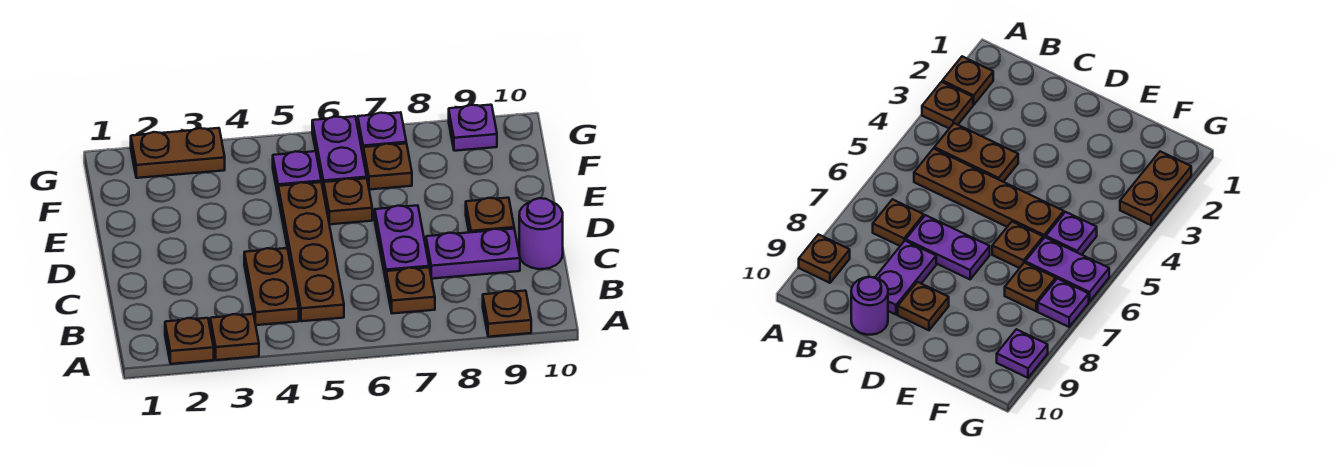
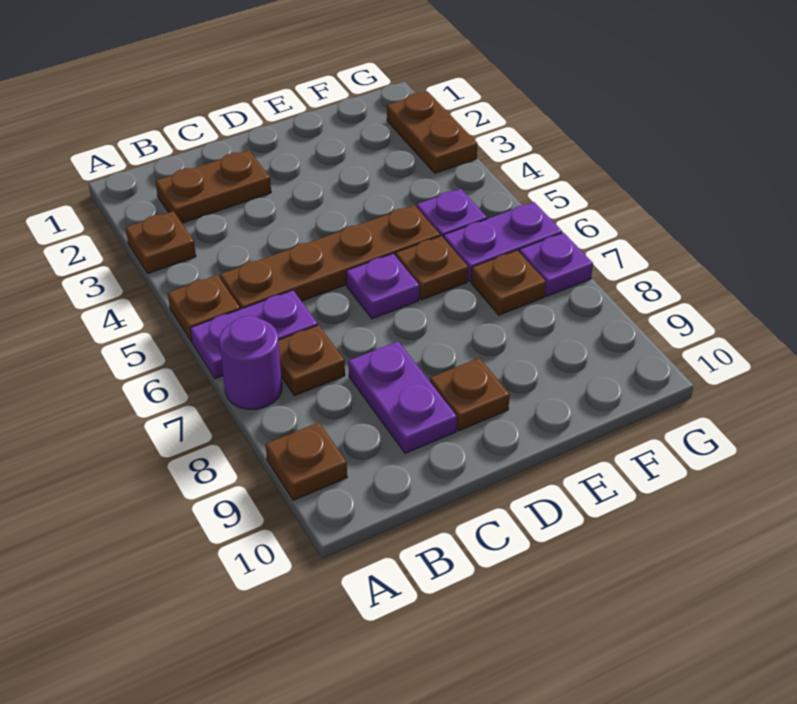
brown plate A2 level 1 -> brown plate A5 level 1
brown plate B4:C4 level 1 -> brown plate B2:C2 level 1
purple plate C7:D7 level 1 -> purple plate A6:B6 level 1
purple round brick C10 level 1 -> purple round brick A7 level 1
purple plate G9 level 1 -> purple plate D6 level 1

